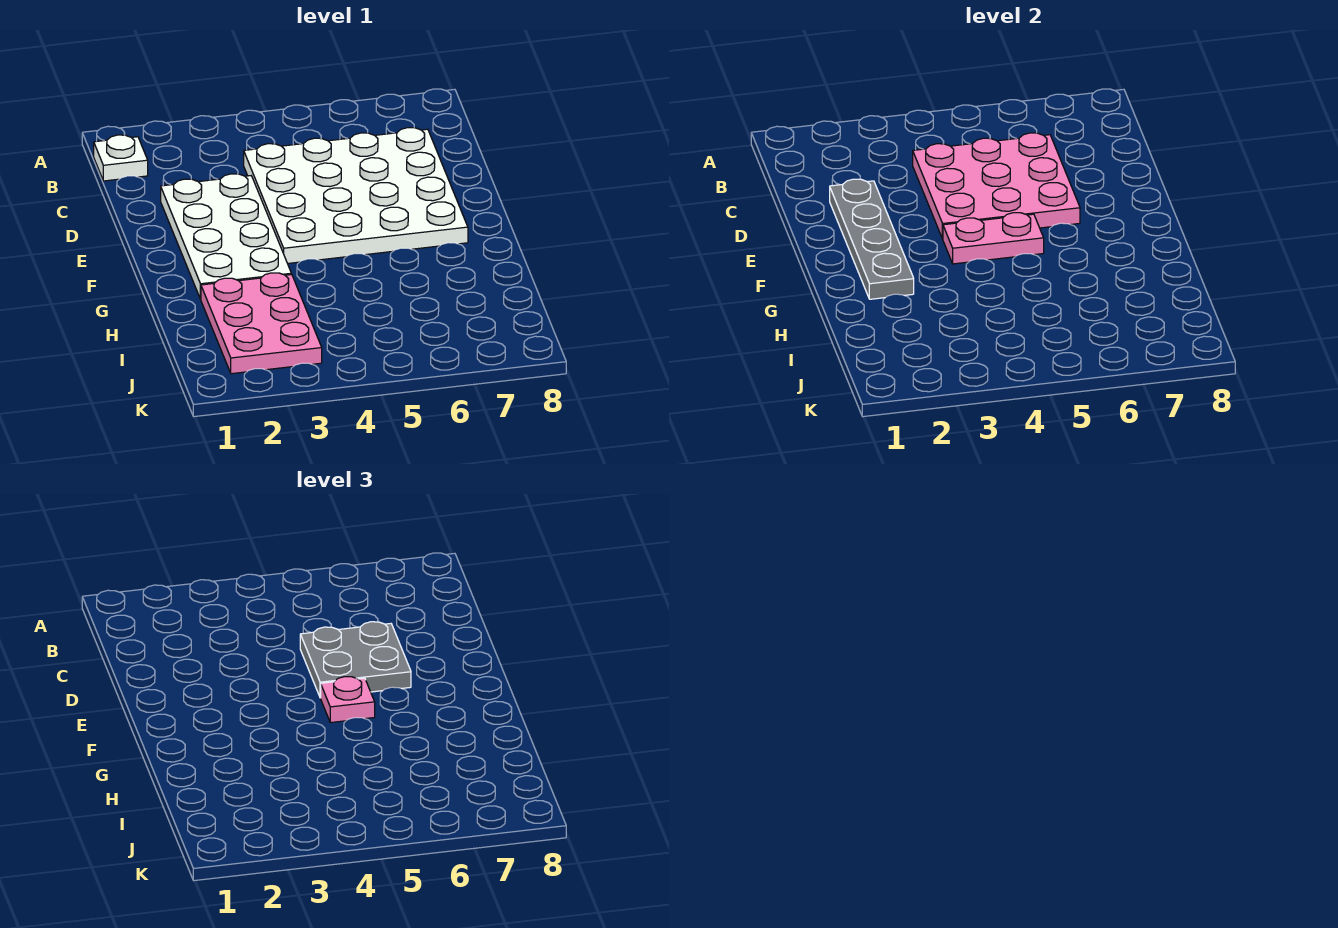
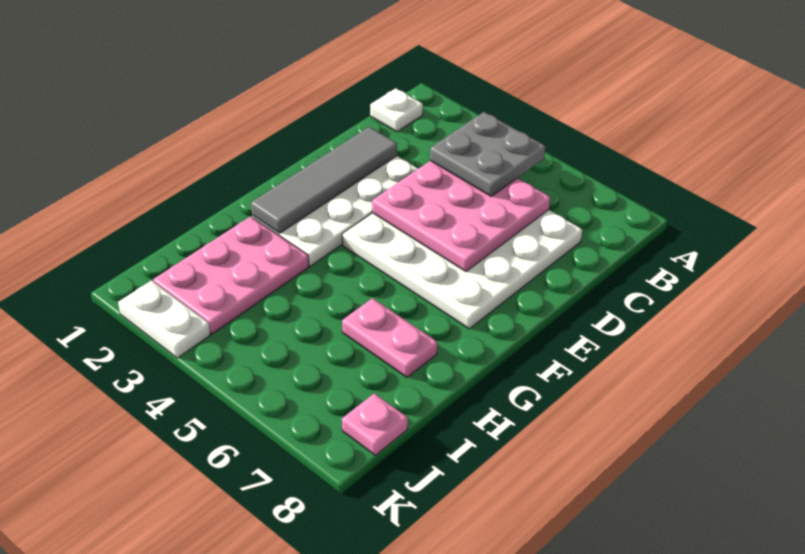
grey plate D2:G2 level 2 -> grey tile D2:G2 level 2
grey plate D5:E6 level 3 -> grey plate B4:C5 level 3
pink plate F4:F5 level 2 -> pink plate H6:H7 level 1
pink plate F5 level 3 -> pink plate J8 level 1
none -> white plate K2:K3 level 1

